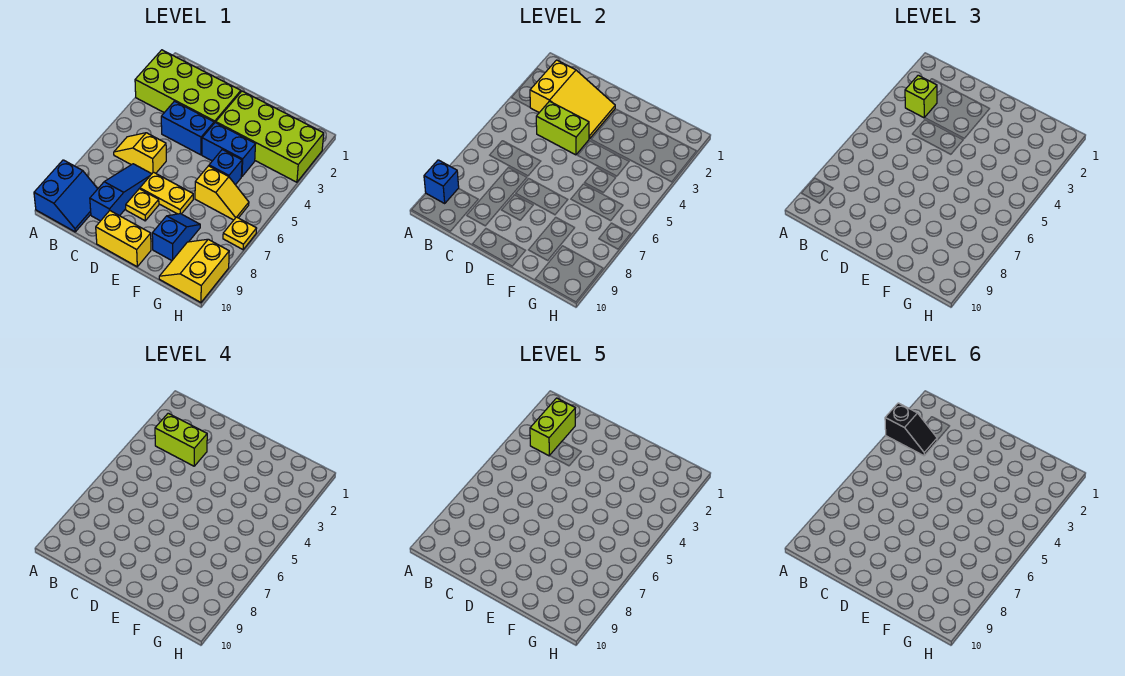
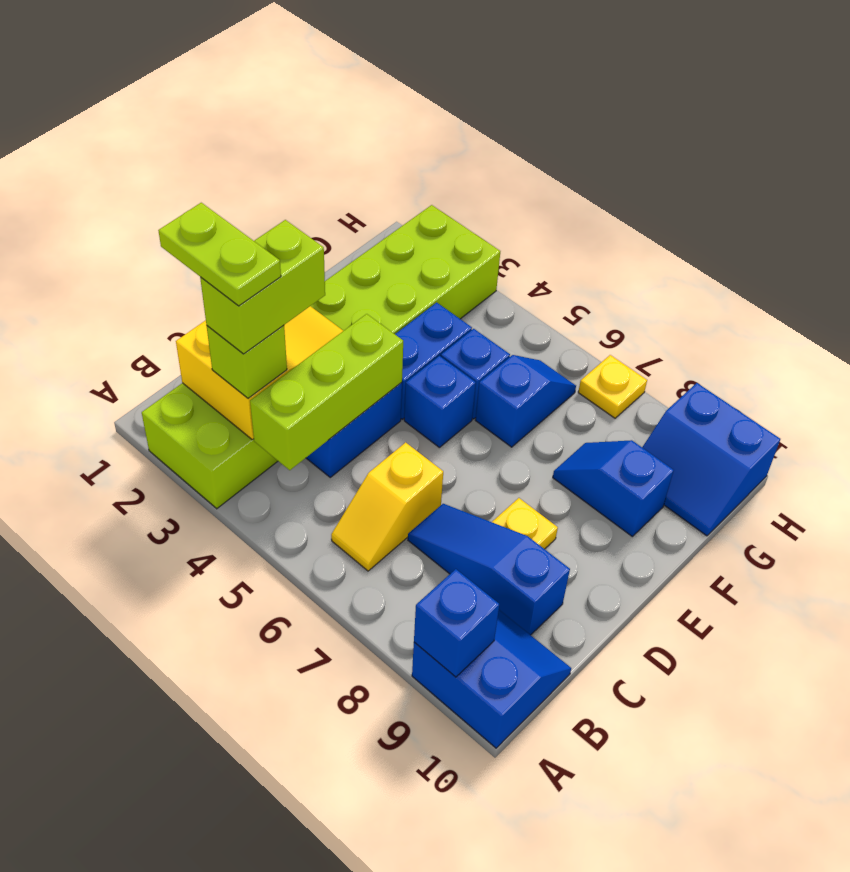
black slope A3:B3 level 6 top A -> none
lime brick B2:B3 level 5 -> lime plate B2:B3 level 5
lime brick C4:D4 level 2 -> lime brick B4:D4 level 2
yellow plate D7:E7 level 1 -> none
yellow brick D10:E10 level 1 -> none
none -> blue brick E5 level 1
yellow slope F6:G6 level 1 top F -> blue slope F6:G6 level 1 top F
yellow slope G9:H10 level 1 top H -> blue slope G9:H10 level 1 top H

